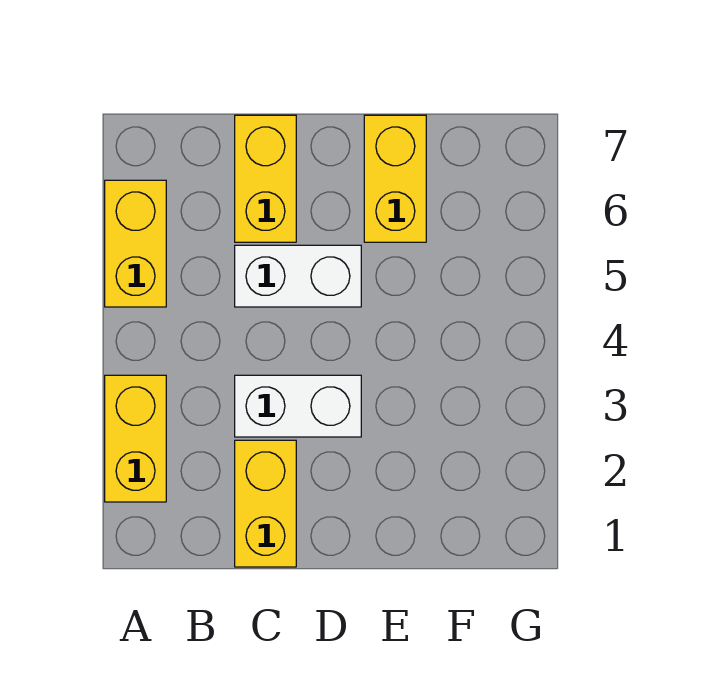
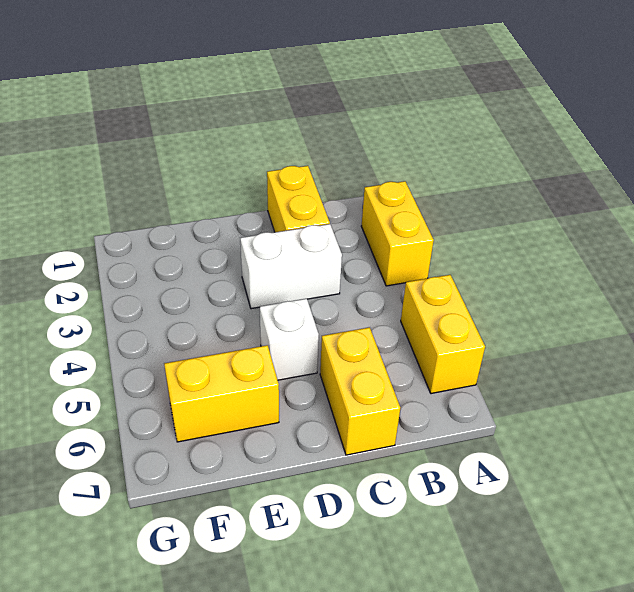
white brick C5:D5 level 1 -> white brick D5 level 1
yellow brick E6:E7 level 1 -> yellow brick E6:F6 level 1

